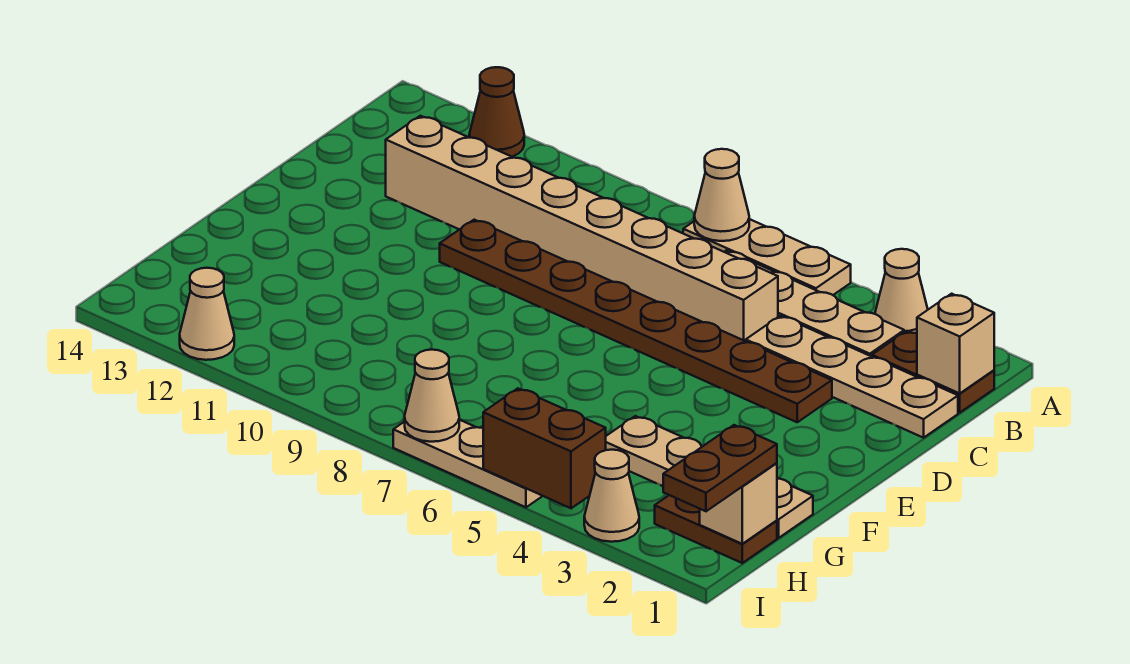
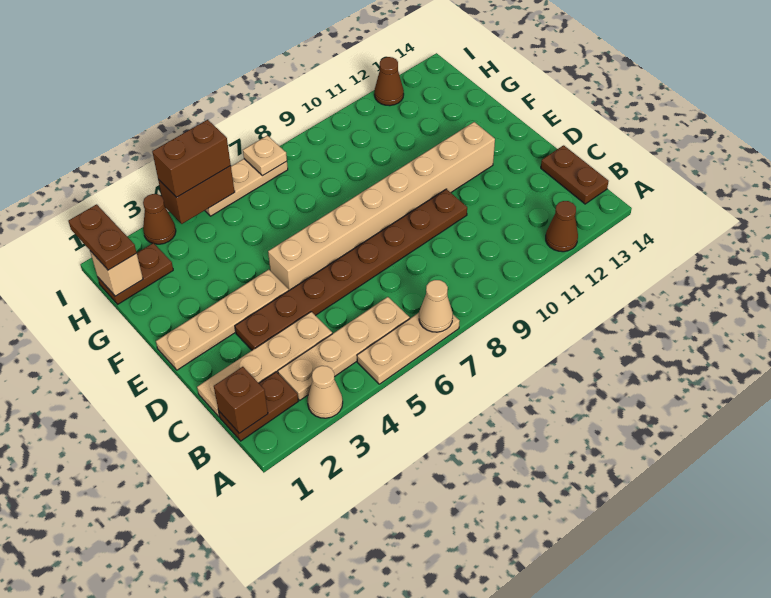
tan brick B1 level 2 -> brown brick B1 level 2
none -> brown plate B14:C14 level 1
tan brick C5:C12 level 1 -> tan brick E5:E12 level 1
tan plate G1:G4 level 1 -> tan plate E1:E4 level 1
tan cone I3 level 1 -> brown cone I3 level 1
none -> brown brick I4:I5 level 3
tan cone I7 level 2 -> tan plate I7 level 2
tan cone I12 level 1 -> brown cone I12 level 1

